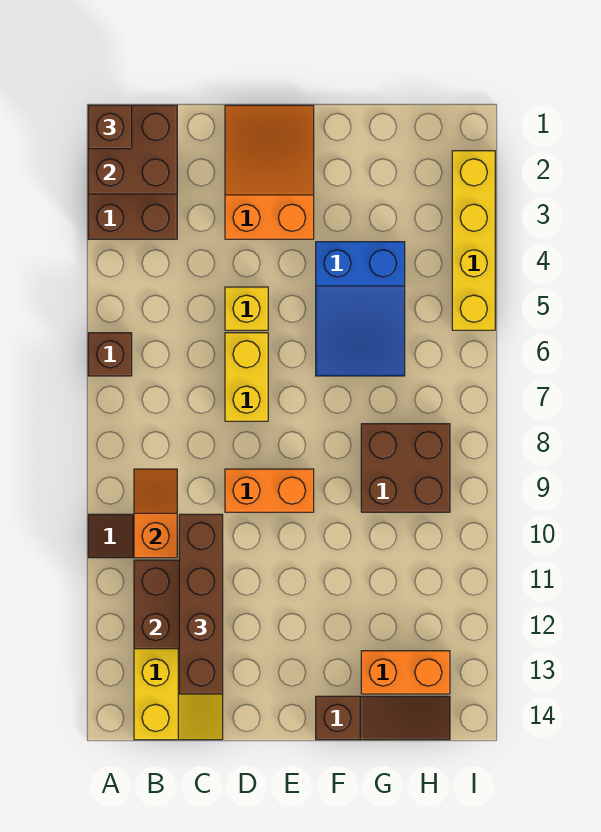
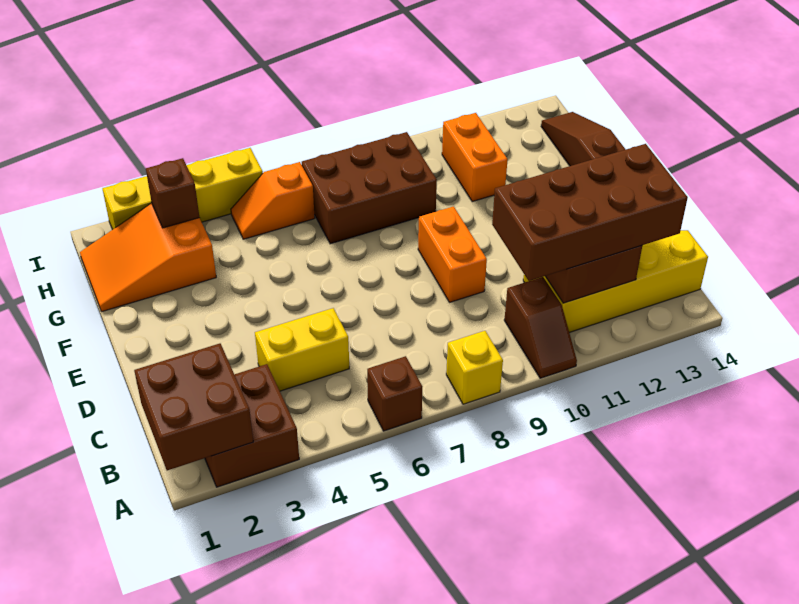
brown brick A1 level 3 -> brown brick H3 level 2
orange slope B9:B10 level 2 top 10 -> orange slope H5:H6 level 1 top 6
brown brick C10:C13 level 3 -> brown brick B10:C13 level 3
orange slope D1:E3 level 1 top 3 -> orange slope G1:H3 level 1 top 3
yellow brick D5 level 1 -> yellow brick A8 level 1
yellow brick D6:D7 level 1 -> yellow brick C4:C5 level 1
blue slope F4:G6 level 1 top 4 -> none
brown brick G8:H9 level 1 -> brown brick G7:H9 level 1
orange brick G13:H13 level 1 -> orange brick G11:H11 level 1

